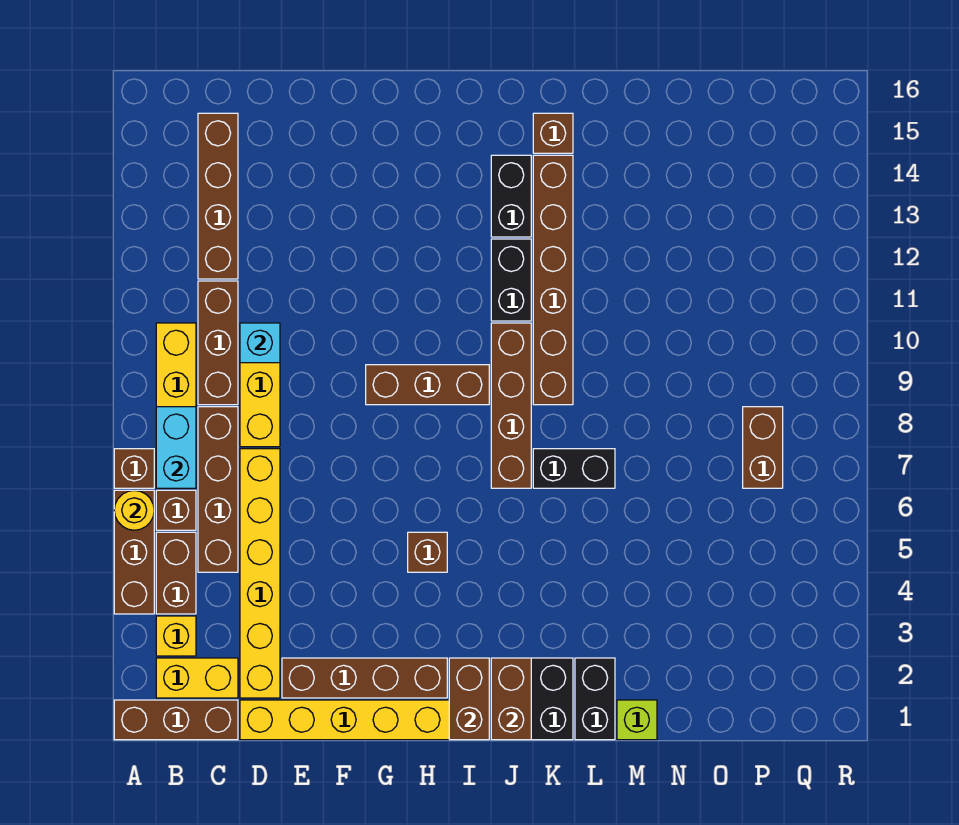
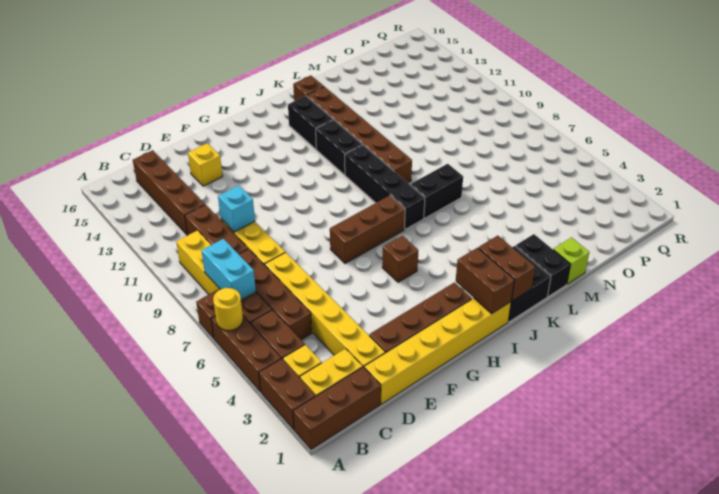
none -> yellow brick E14 level 1
brown brick G9:I9 level 1 -> brown brick G7:I7 level 1
brown brick J7:J10 level 1 -> black brick J7:J10 level 1
brown brick P7:P8 level 1 -> brown brick A2:A3 level 1

